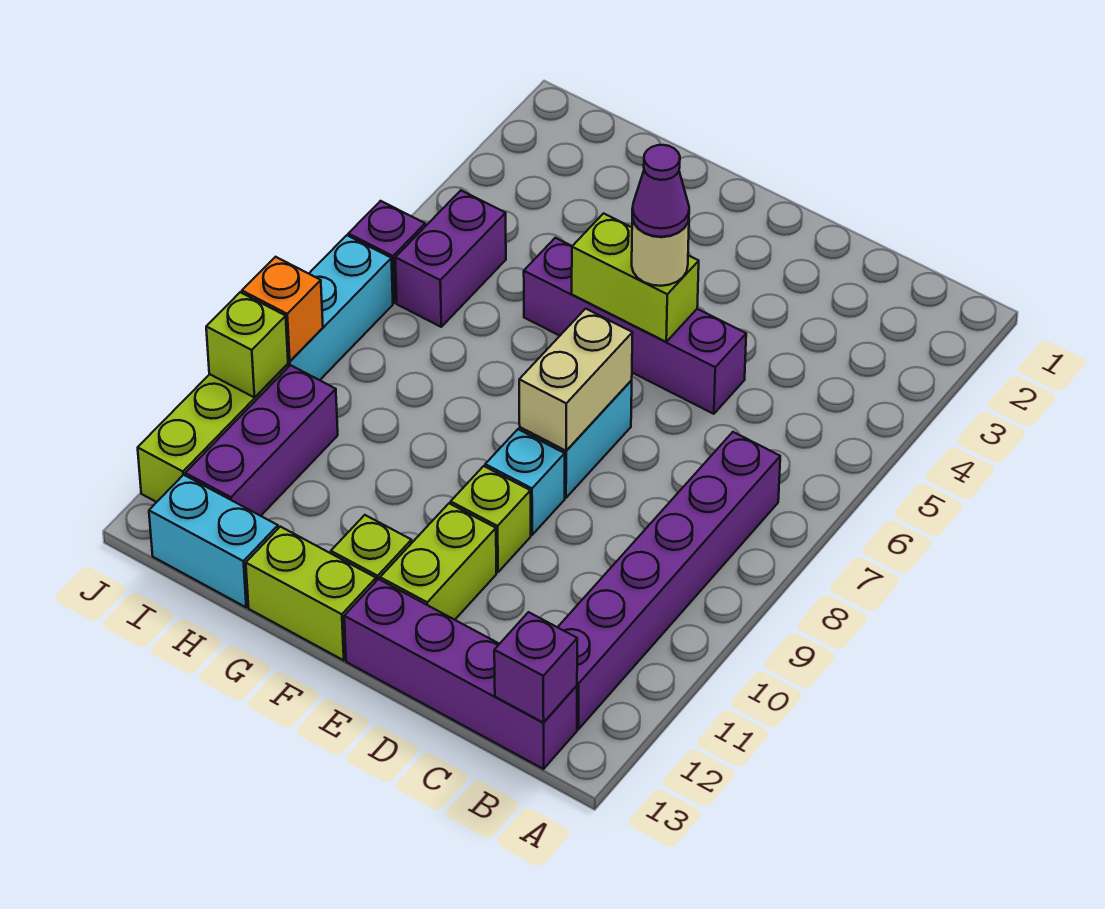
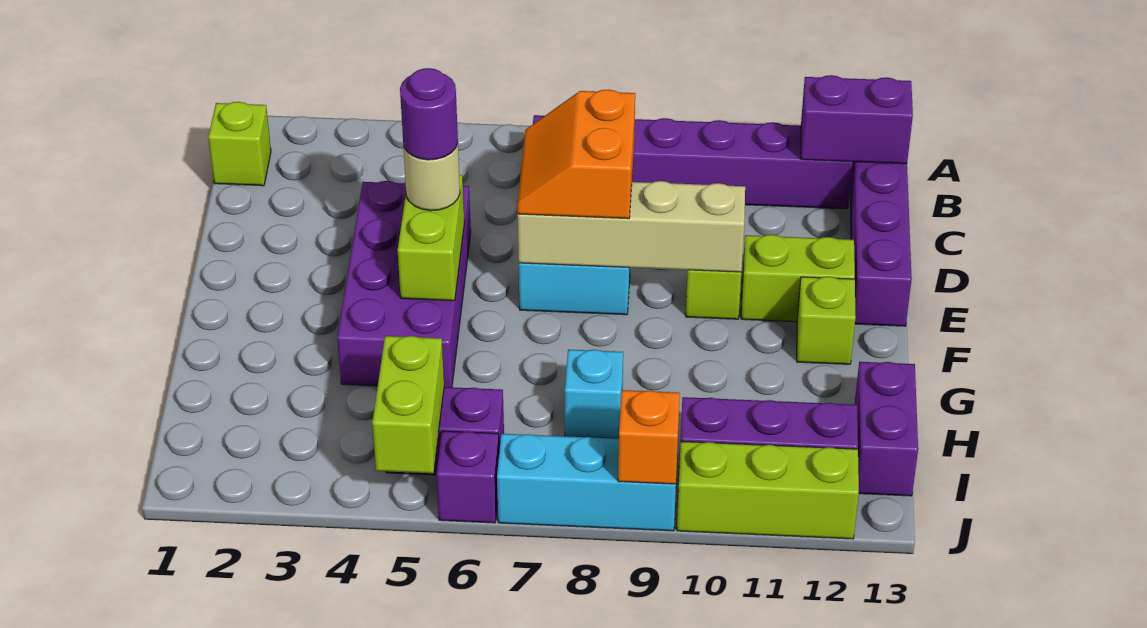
purple brick B13 level 2 -> purple brick B12:B13 level 2
purple brick D5:G5 level 1 -> purple brick D4:G5 level 1
none -> orange slope D7:E8 level 3 top 8
purple cone E5 level 4 -> purple round brick E5 level 4
tan brick E7:E8 level 2 -> tan brick E7:E10 level 2
cyan brick E9 level 1 -> cyan brick H8 level 1
lime brick F13:G13 level 1 -> lime brick I5:J5 level 2
cyan brick H13:I13 level 1 -> purple brick H13:I13 level 1
lime brick J10 level 2 -> lime brick B1 level 1

